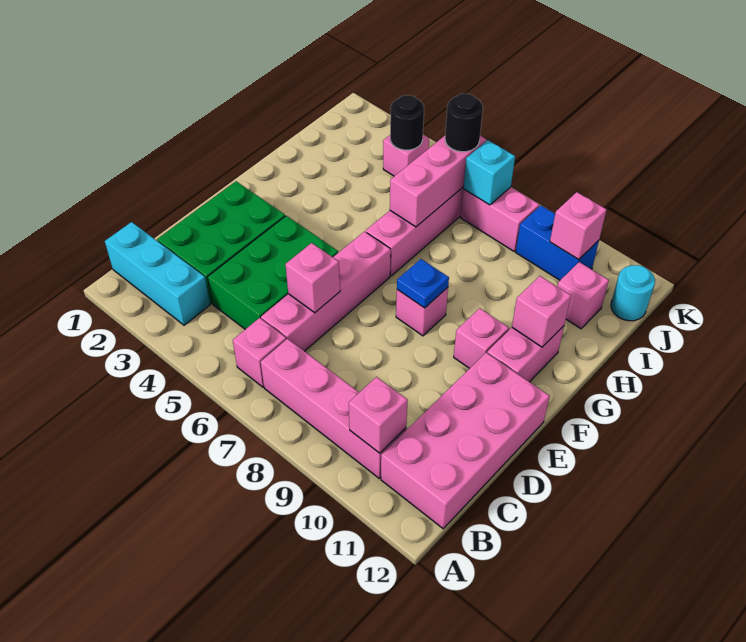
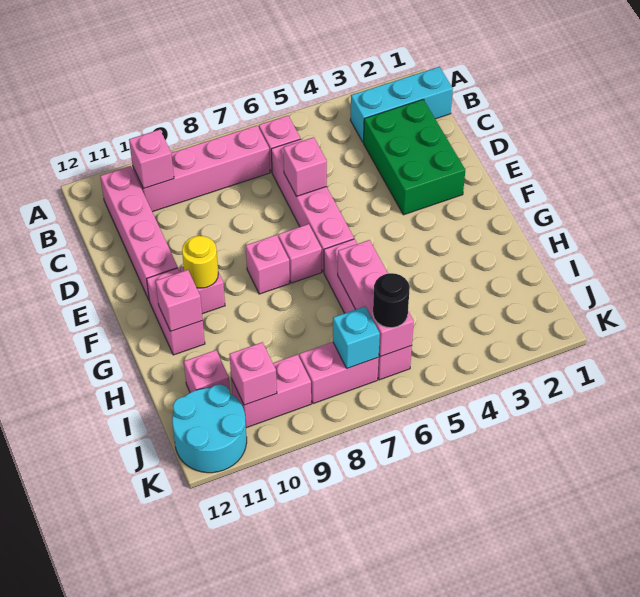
pink brick B11:E12 level 1 -> pink brick B11:E11 level 1
green brick C4:E5 level 1 -> none
blue plate F8 level 2 -> none
none -> yellow round brick F10 level 2
pink brick J4 level 1 -> pink brick F7 level 1
black round brick J4 level 2 -> none
blue brick J9:J10 level 1 -> pink brick J9:J10 level 1
cyan round brick J12 level 1 -> cyan round brick J11:K12 level 1

